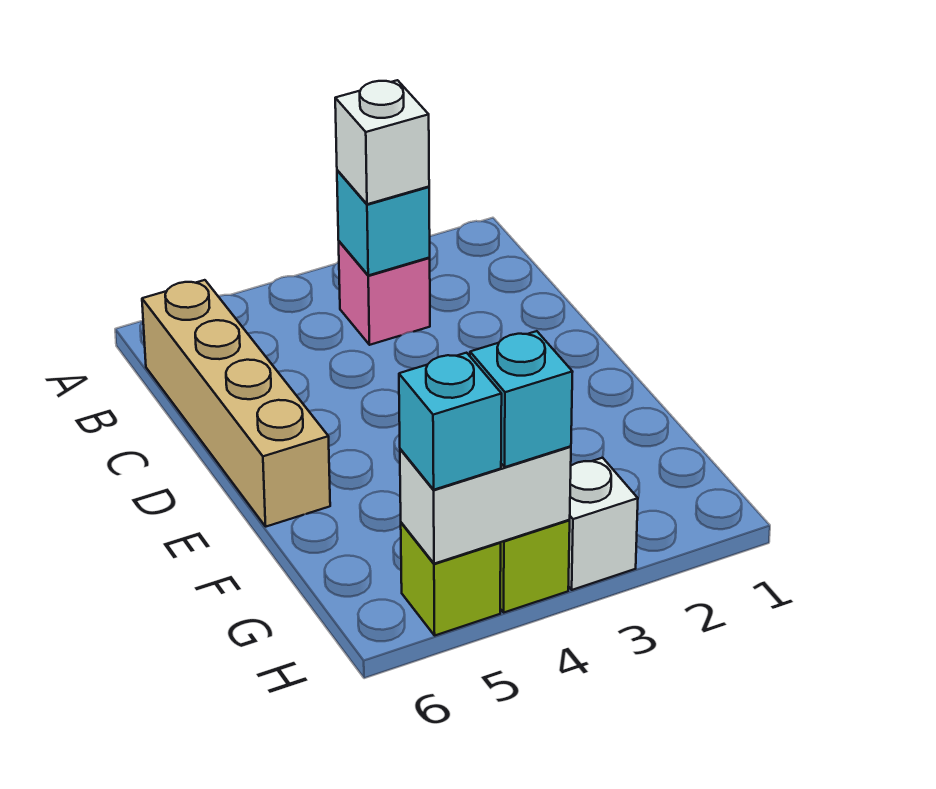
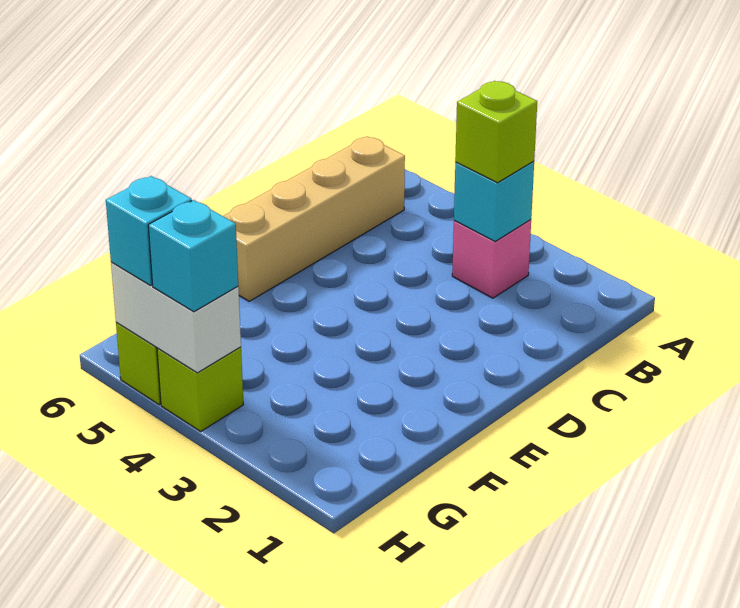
white brick B3 level 3 -> lime brick B3 level 3
white brick H3 level 1 -> none

